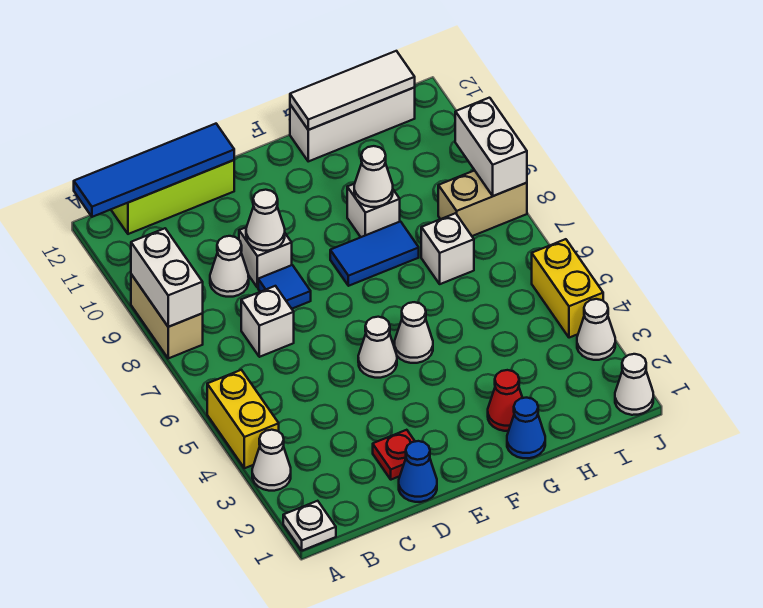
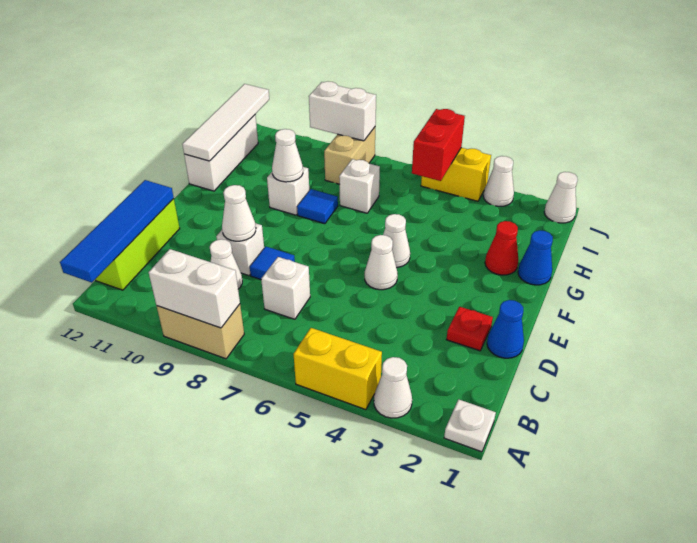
blue tile F8:G8 level 1 -> blue tile G8 level 1
white tile G12:I12 level 2 -> white tile G12:J12 level 2
none -> red brick I5:J5 level 2

